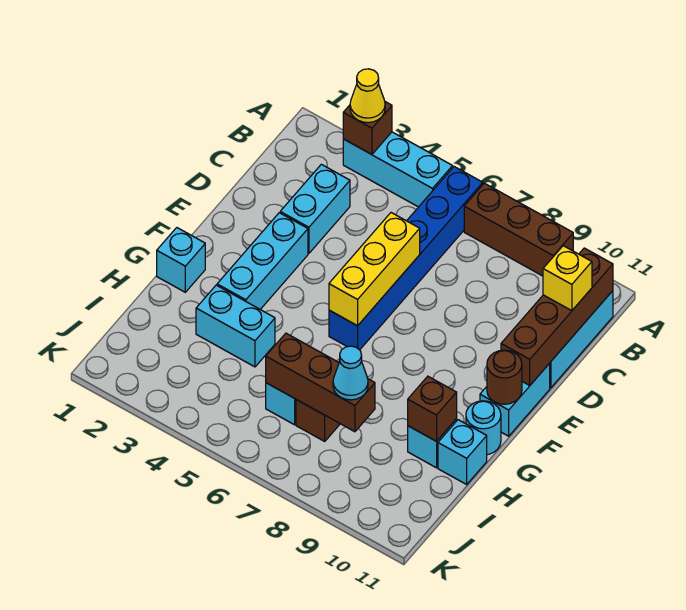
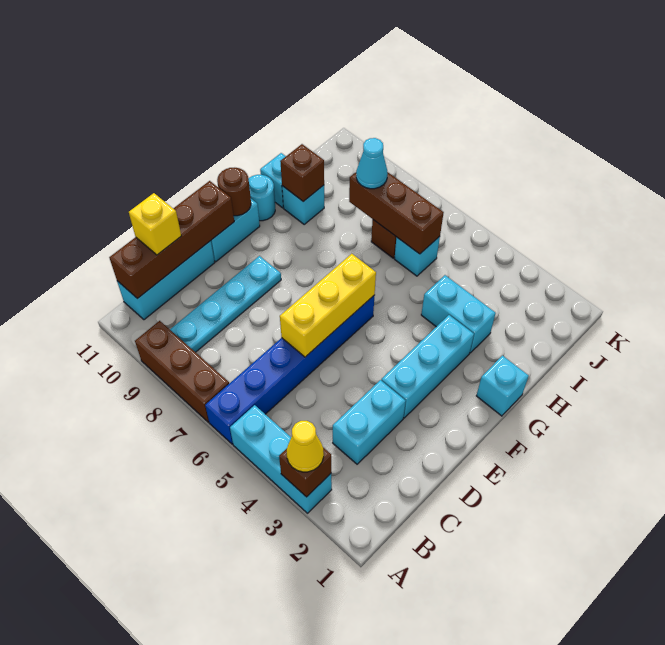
none -> cyan plate B9:E9 level 1

